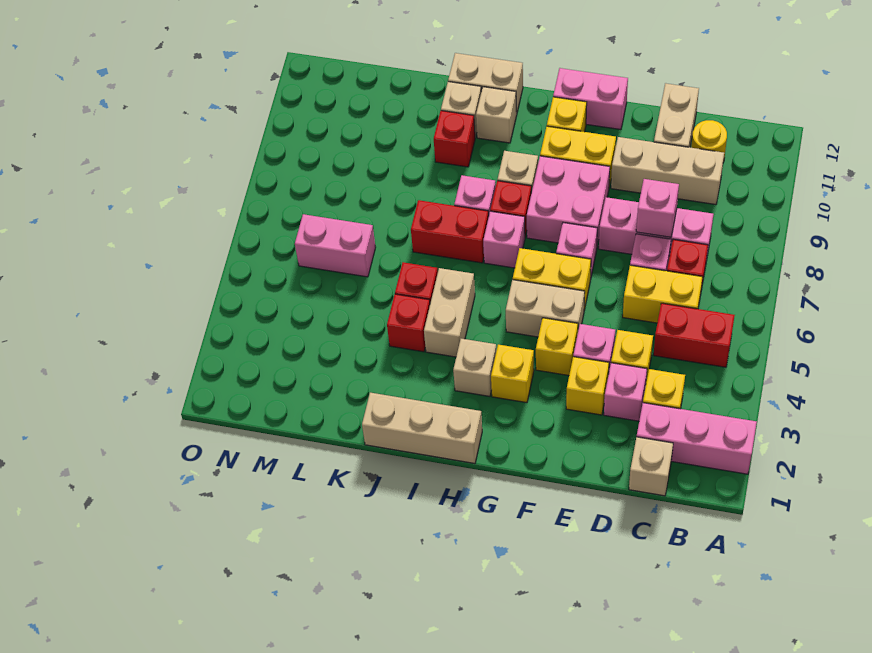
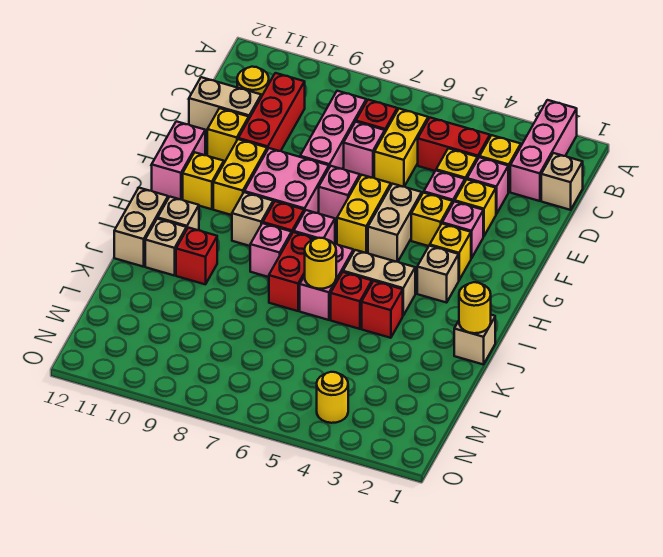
red brick B5:C5 level 1 -> red brick C4:C5 level 1
tan brick C10:E10 level 1 -> red brick C10:E10 level 1
pink brick D8 level 2 -> pink brick F3 level 1
none -> yellow brick E11 level 1
tan brick H1:J1 level 1 -> tan brick J1 level 1
none -> yellow round brick J1 level 2
none -> yellow round brick J6 level 2
pink brick L6:M6 level 1 -> pink brick I6:J6 level 1
none -> yellow round brick N4 level 1

